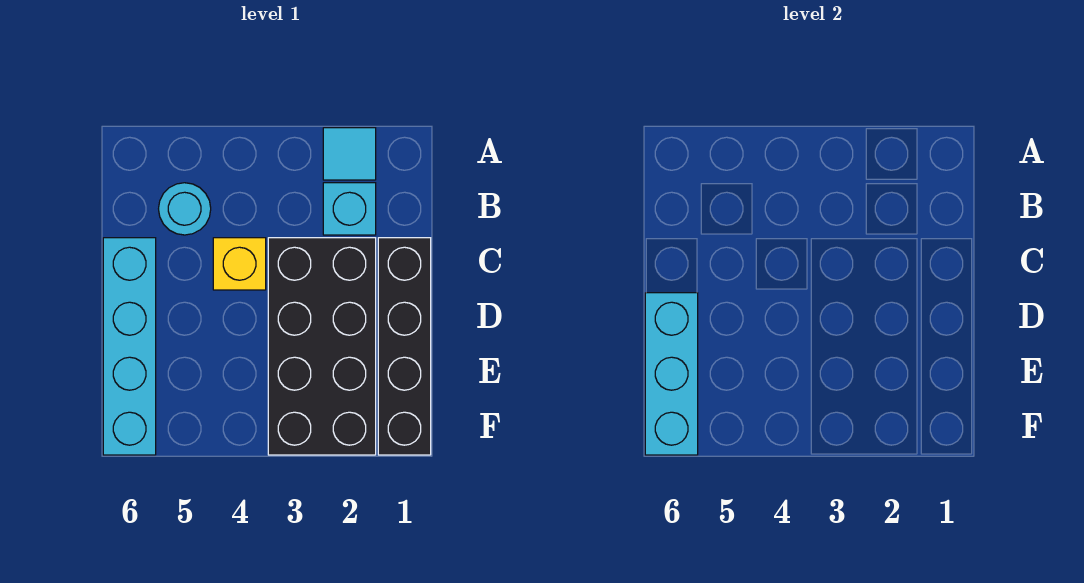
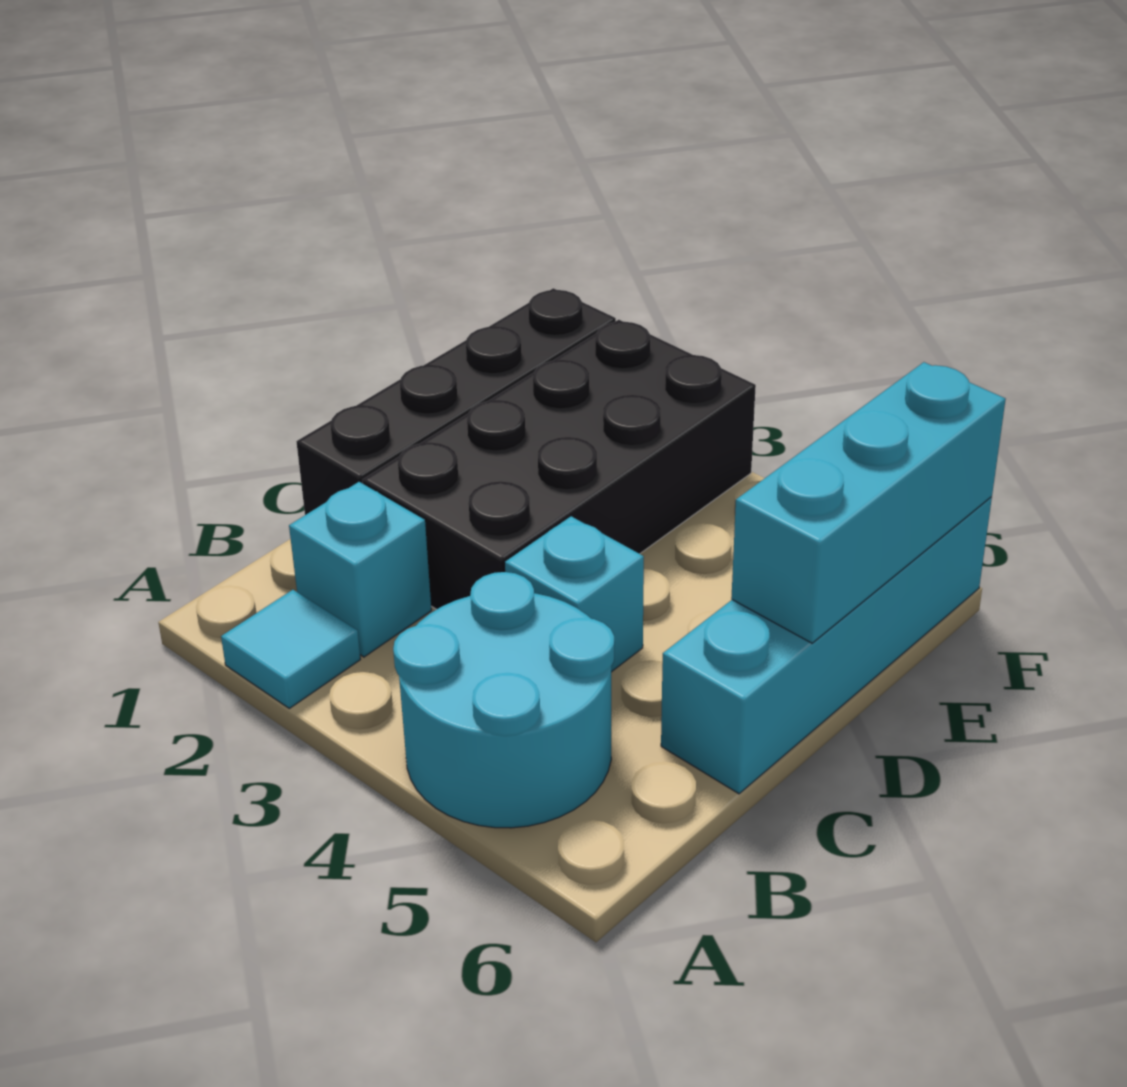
cyan round brick B5 level 1 -> cyan round brick A4:B5 level 1
yellow brick C4 level 1 -> cyan brick C4 level 1

